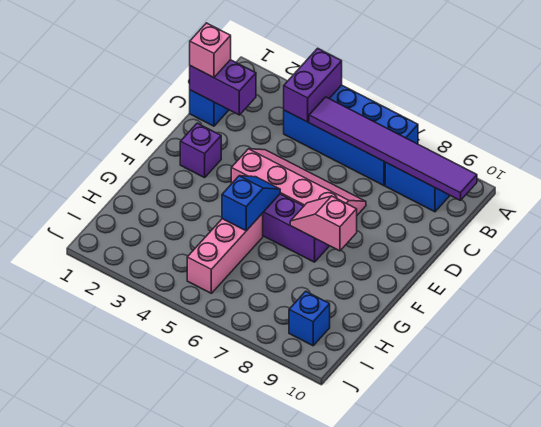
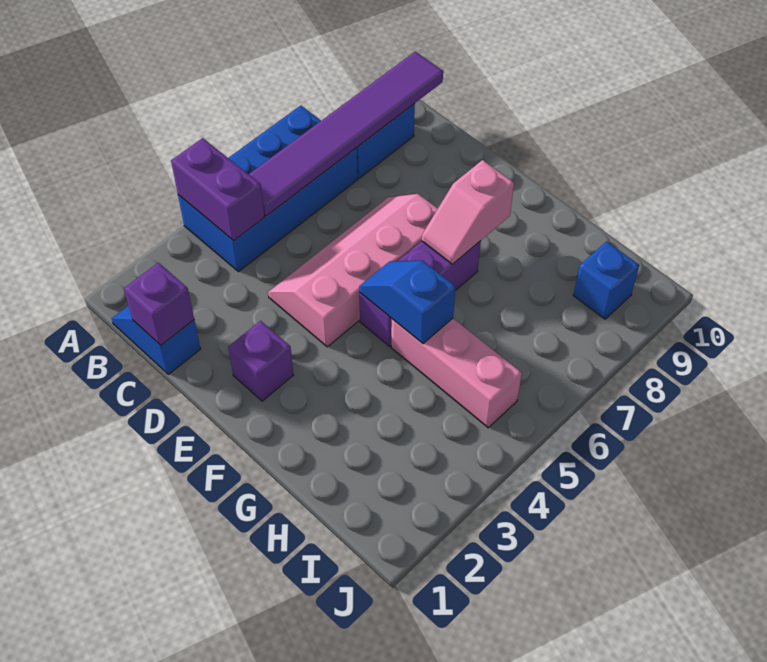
purple brick C1:C2 level 2 -> purple brick C1 level 2
pink brick C1 level 3 -> none

